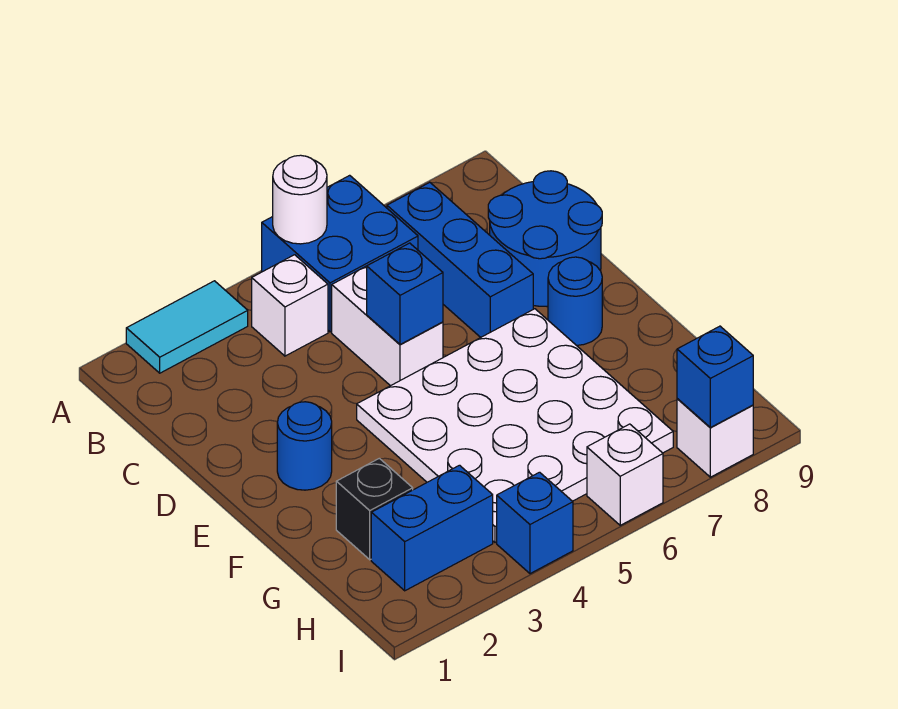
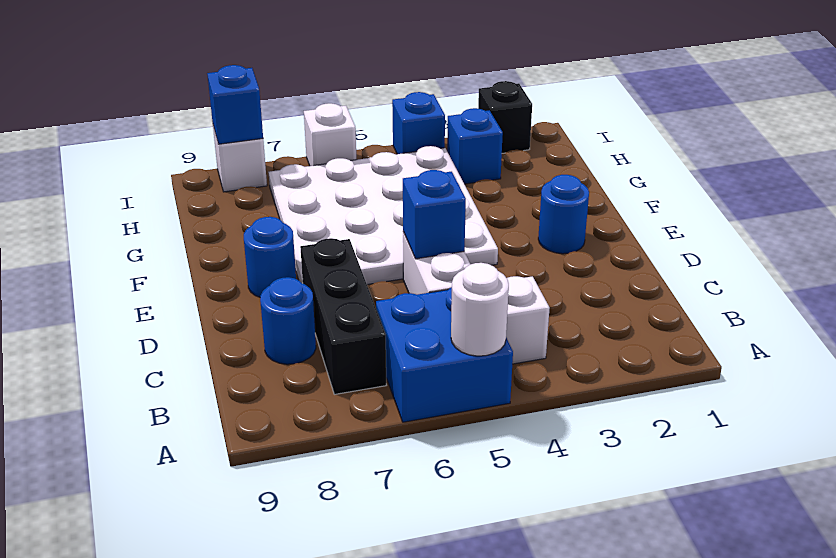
cyan tile A2:A3 level 1 -> none
blue brick B7:D7 level 1 -> black brick B7:D7 level 1
blue round brick C8:D9 level 1 -> blue round brick C8 level 1
black brick G2 level 1 -> black brick I2 level 1
blue brick H2:H3 level 1 -> blue brick H3 level 1

